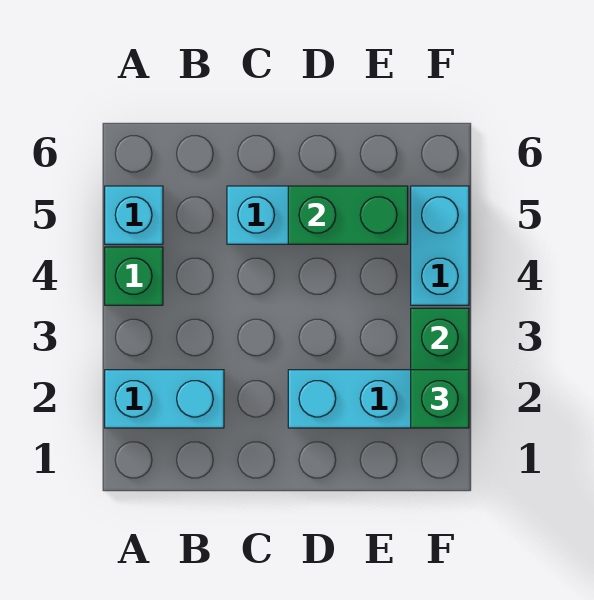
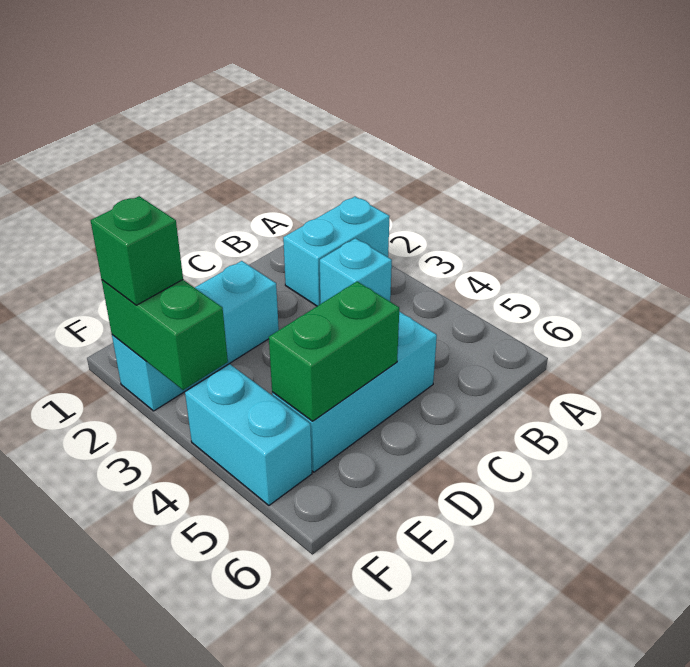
green brick A4 level 1 -> none
cyan brick A5 level 1 -> cyan brick B3 level 1

